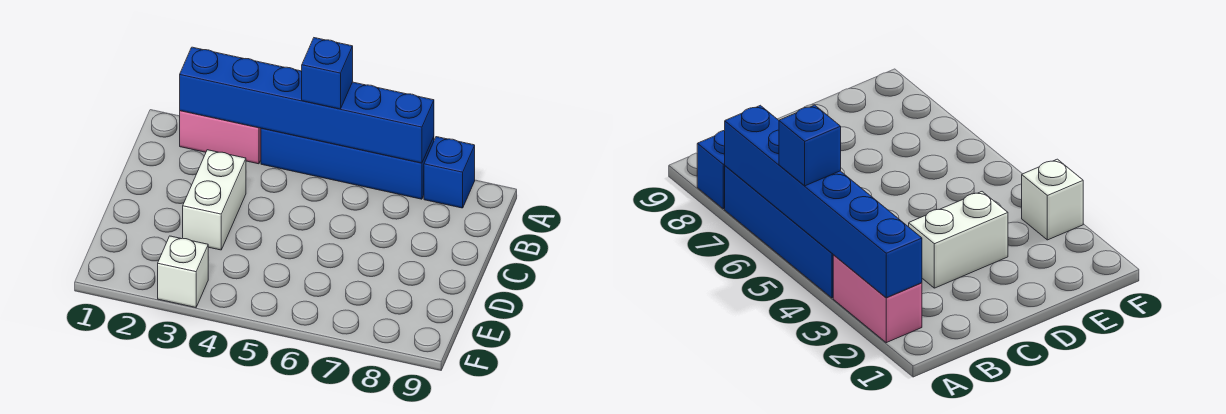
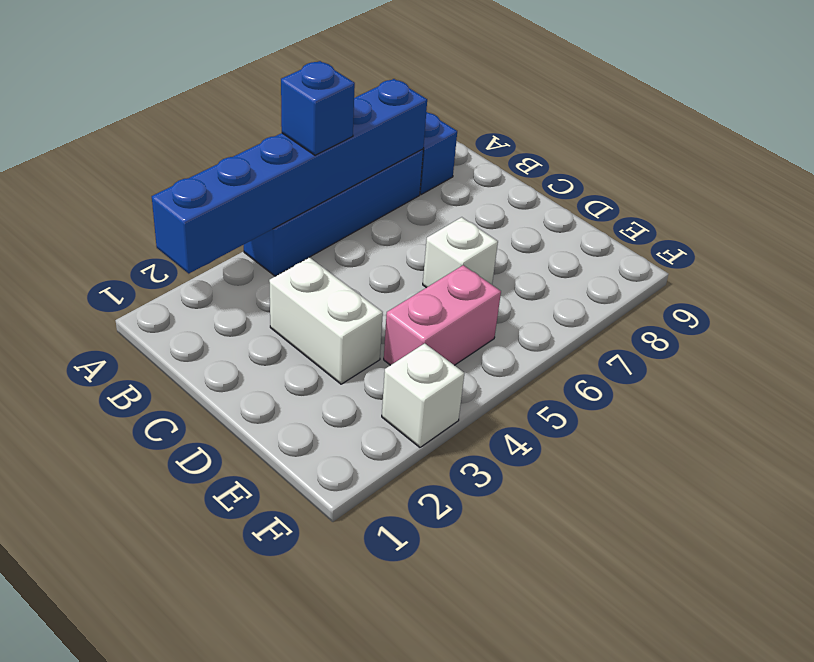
pink brick A2:A3 level 1 -> pink brick E4:E5 level 1
none -> white brick D6 level 1

